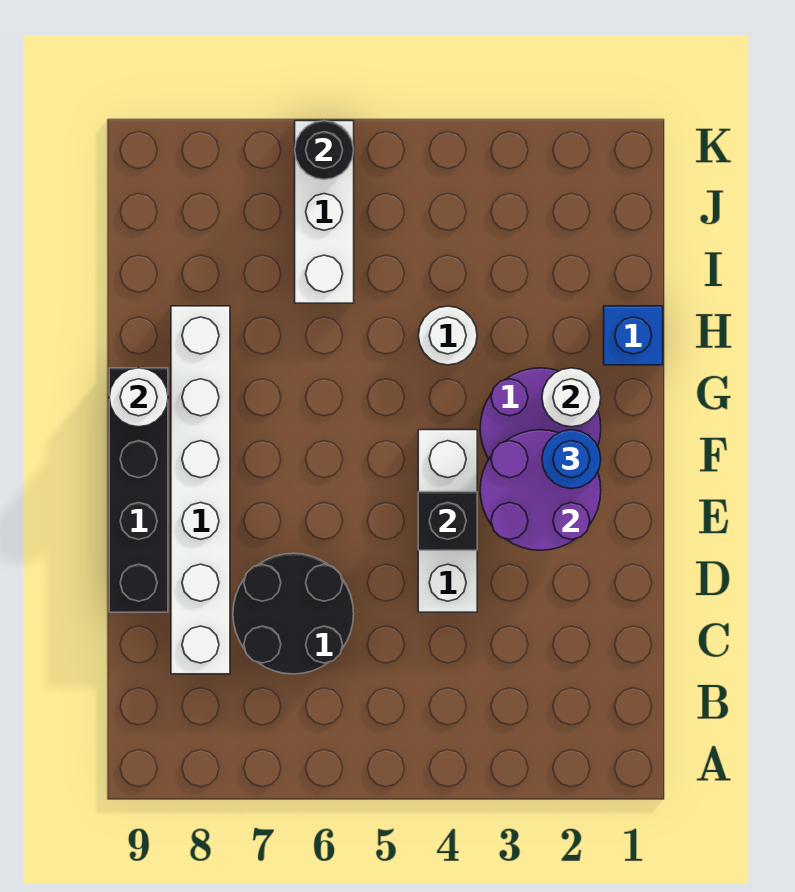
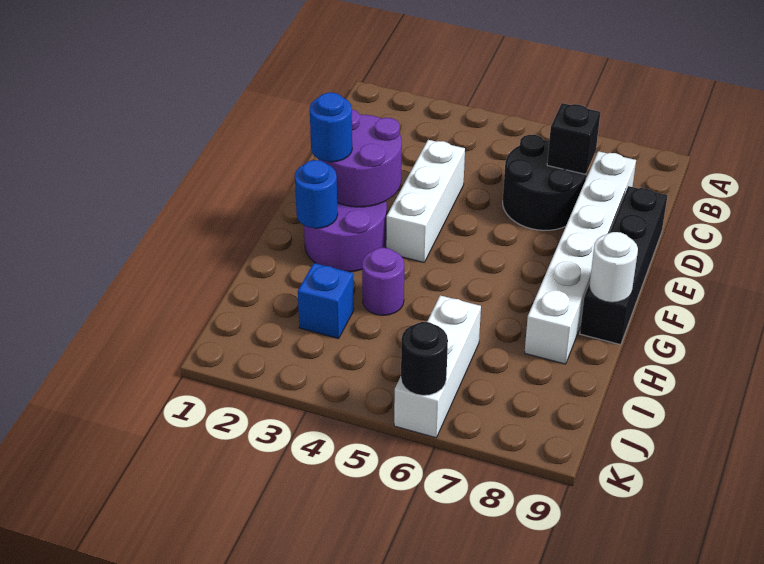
black brick E4 level 2 -> black brick C7 level 2
white round brick G2 level 2 -> blue round brick G2 level 2
blue brick H1 level 1 -> blue brick I3 level 1
white round brick H4 level 1 -> purple round brick H4 level 1

